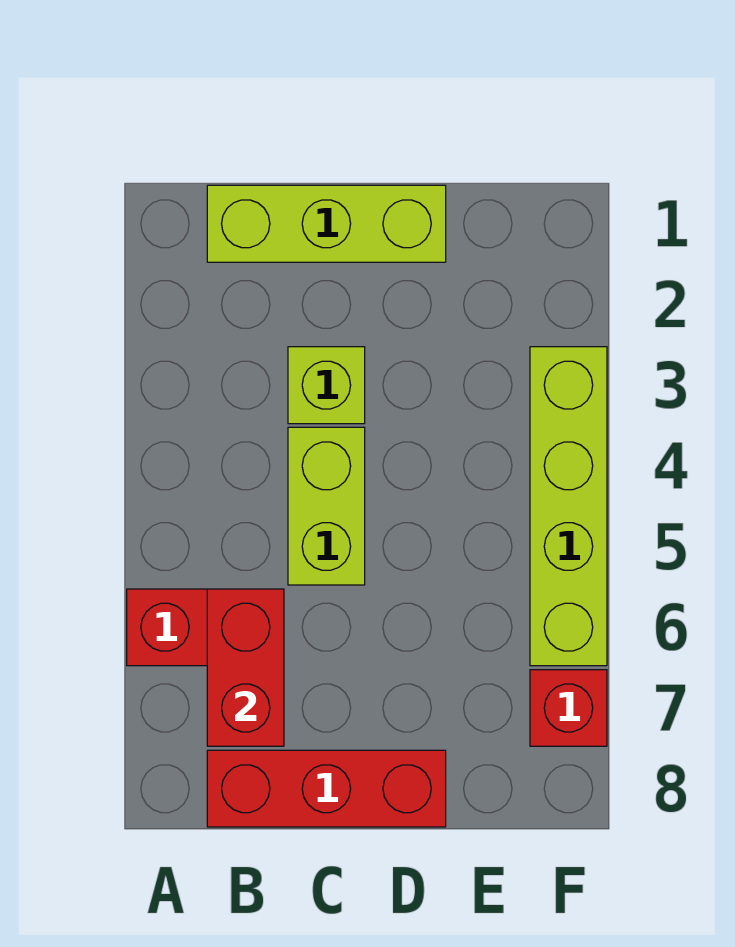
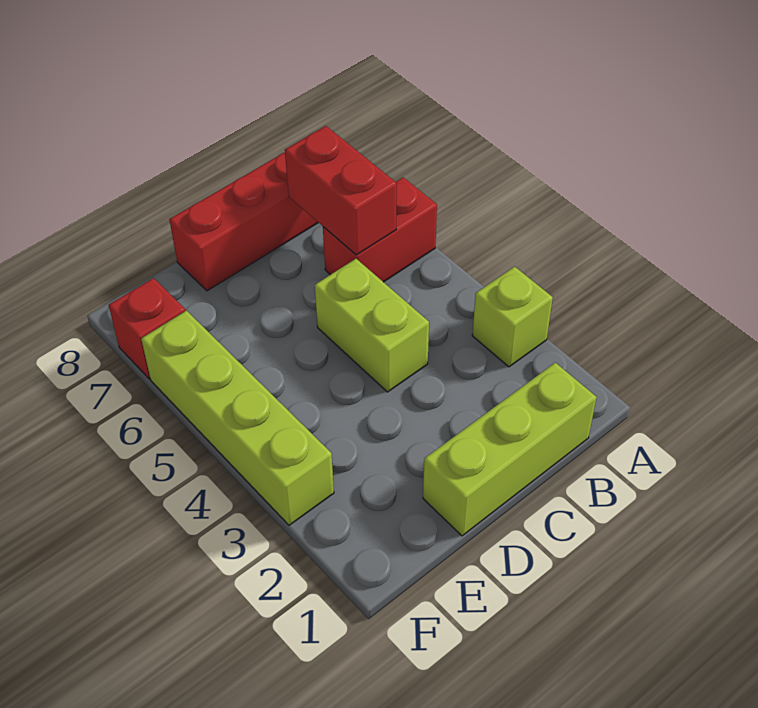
lime brick C3 level 1 -> lime brick A3 level 1

